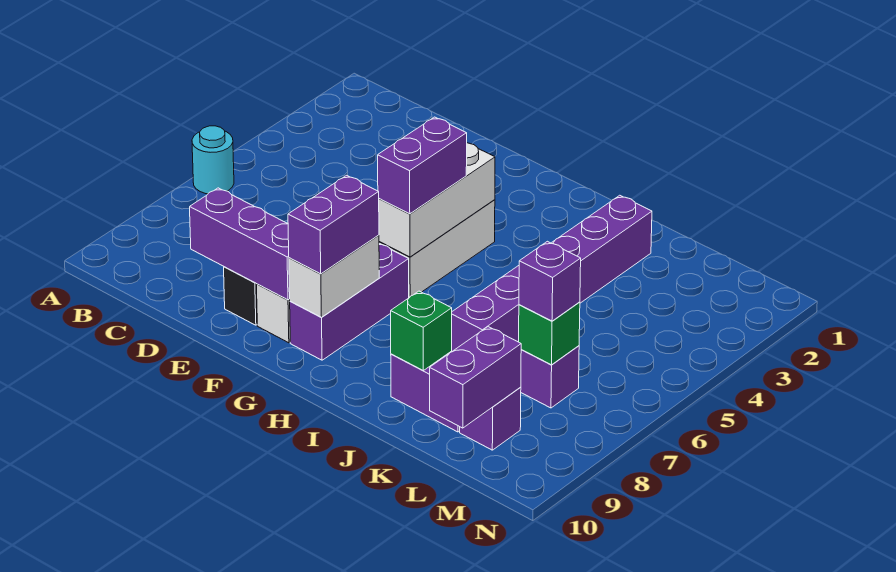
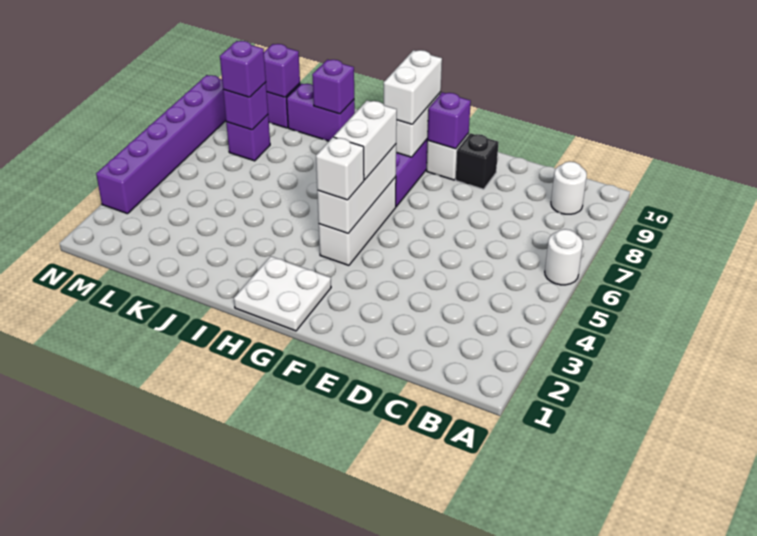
cyan round brick A6 level 1 -> white round brick A6 level 1
none -> white round brick B9 level 1
purple brick D9:F9 level 2 -> purple brick F9 level 2
none -> white plate G1:H2 level 1
none -> white brick G4 level 3
purple brick G5:G6 level 3 -> white brick G5:G6 level 3
purple brick G8:G9 level 3 -> white brick G8:G9 level 3
purple brick J2:J7 level 1 -> purple brick N3:N8 level 1
green brick J9 level 2 -> purple brick J9 level 2
green brick L7 level 2 -> purple brick L7 level 2
purple brick L9:L10 level 2 -> purple brick L9 level 2

